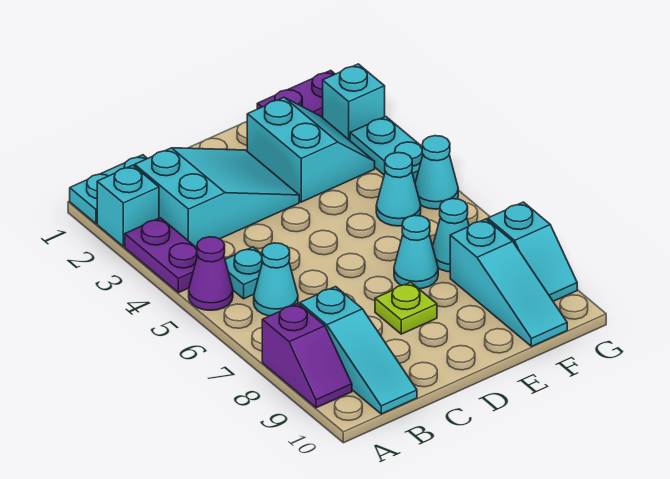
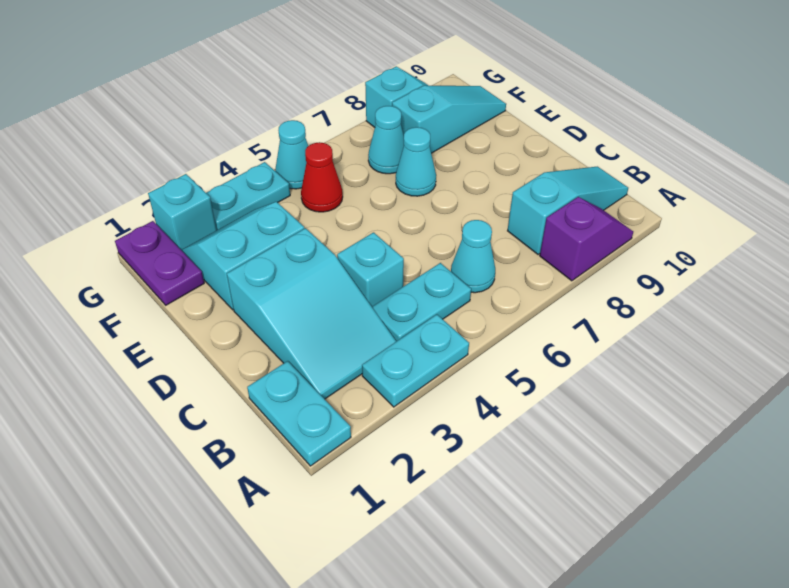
cyan brick A2 level 1 -> cyan brick C4 level 1
purple plate A3:A4 level 1 -> cyan plate A3:A4 level 1
purple cone A5 level 1 -> none
cyan slope B2:D3 level 1 top B -> cyan slope B2:D3 level 1 top D
cyan plate B5 level 1 -> cyan plate B4:B5 level 1
lime plate D8 level 1 -> none
cyan cone F5 level 1 -> red cone F5 level 1

